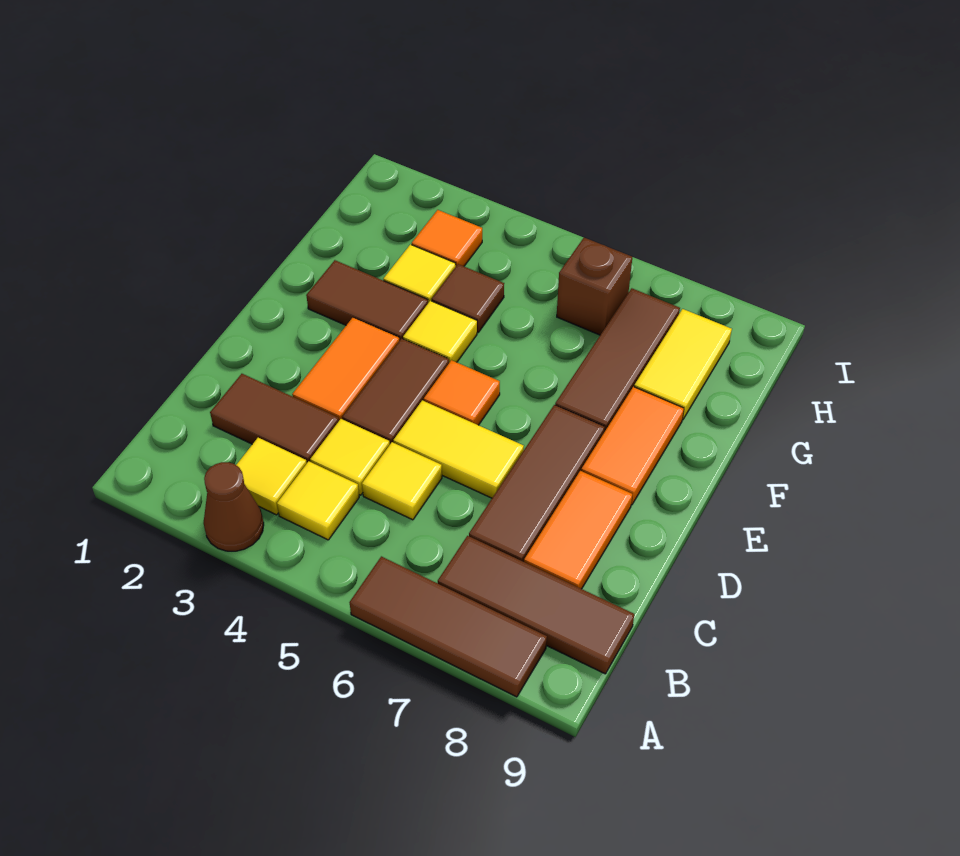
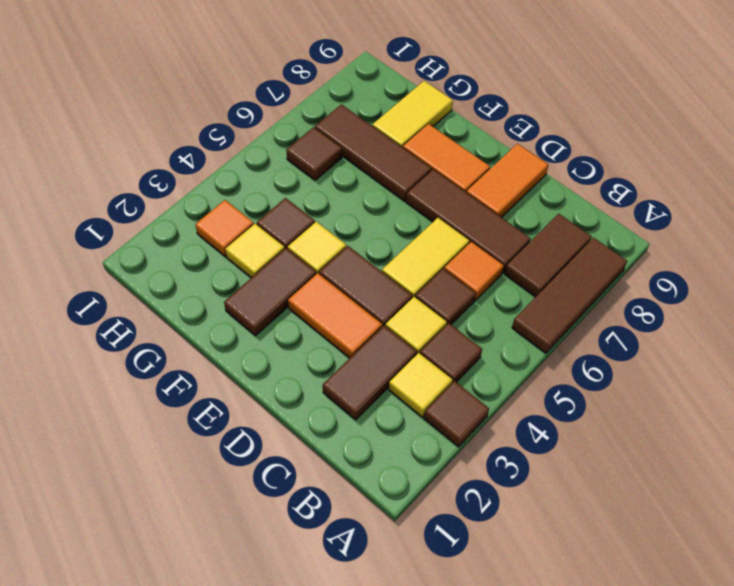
brown cone A3 level 1 -> brown tile A3 level 1
yellow tile B4 level 1 -> brown tile B4 level 1
brown tile B7:B9 level 1 -> brown tile B7:B8 level 1
yellow tile C5 level 1 -> brown tile C5 level 1
orange tile C8:D8 level 1 -> orange tile D8:D9 level 1
orange tile E5 level 1 -> orange tile C6 level 1
yellow tile G8:H8 level 1 -> yellow tile G8:G9 level 1
brown brick H6 level 1 -> brown tile H6 level 1

